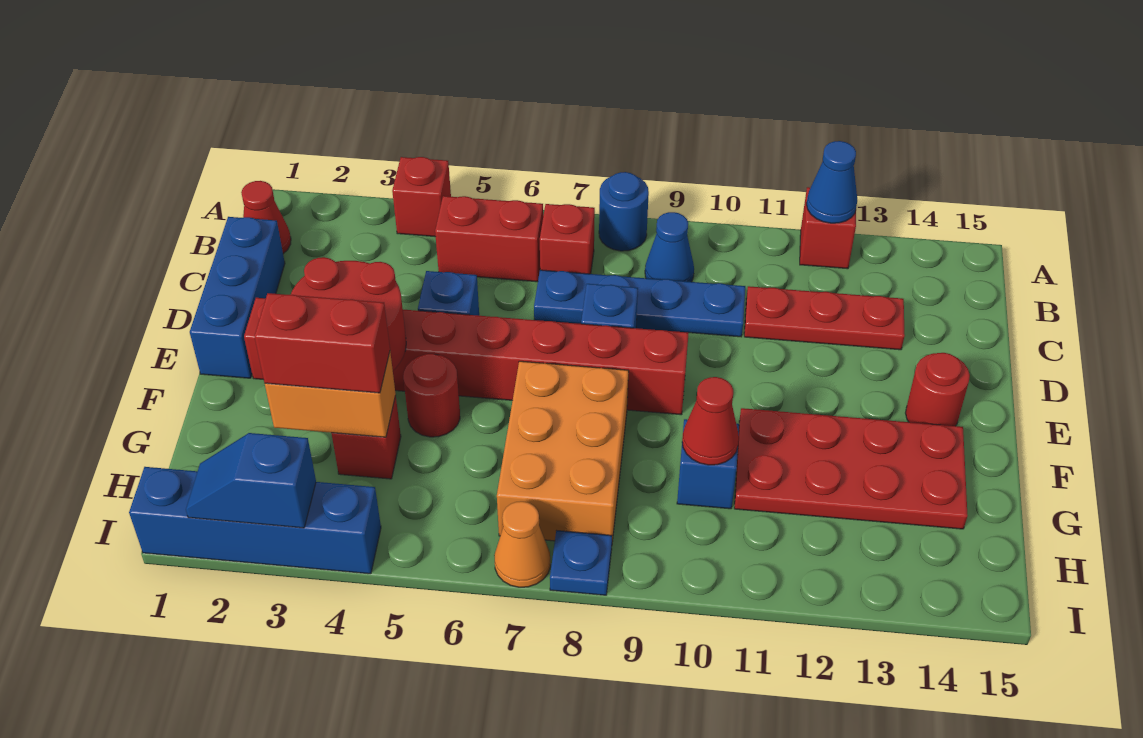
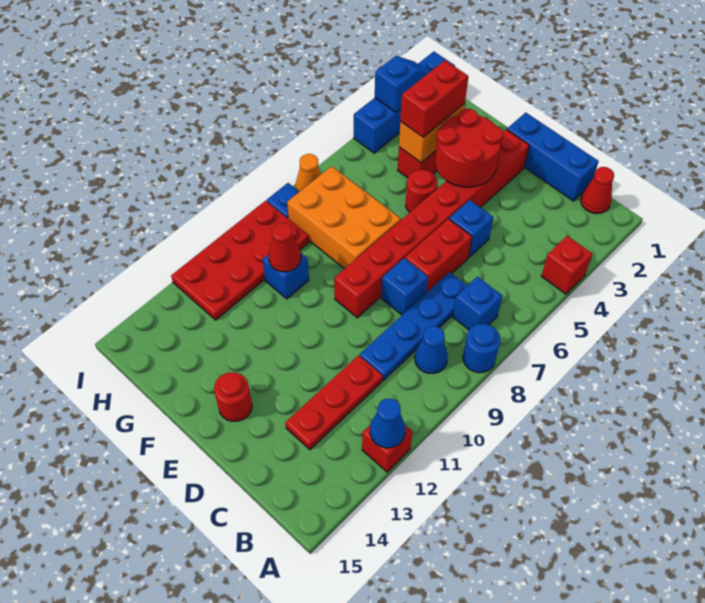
red brick B5:B6 level 1 -> red brick D6:D7 level 1
red brick B7 level 1 -> blue brick B7 level 1
red plate F11:G14 level 1 -> red plate H9:I12 level 1

